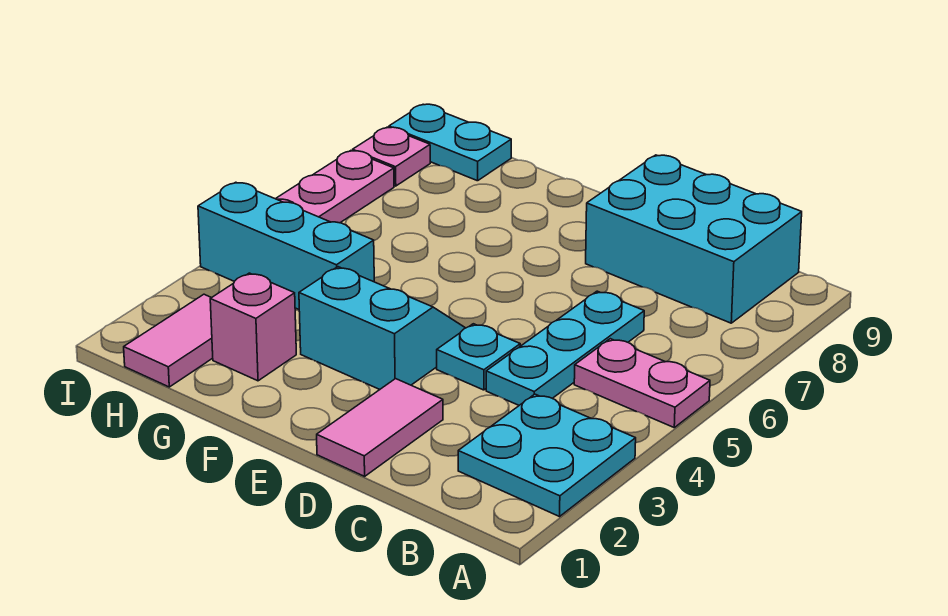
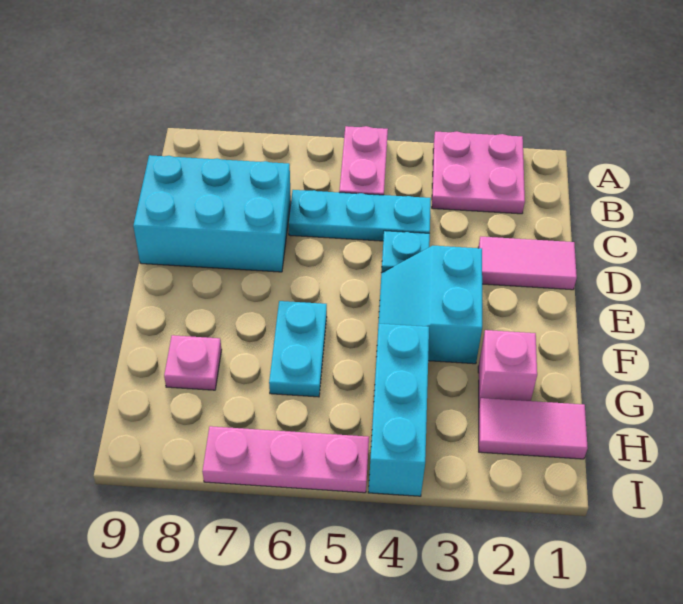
cyan plate A2:B3 level 1 -> pink plate A2:B3 level 1
cyan brick B8:D9 level 1 -> cyan brick C7:D9 level 1
cyan plate H9:I9 level 1 -> cyan plate F6:G6 level 1
pink plate I8 level 1 -> pink plate G8 level 1

